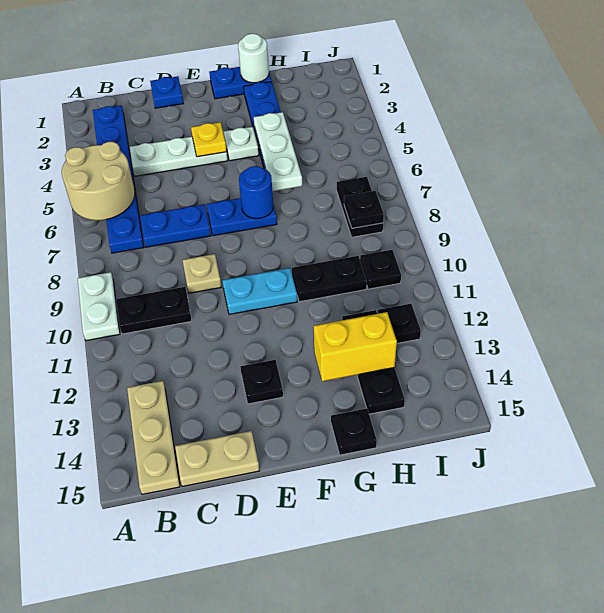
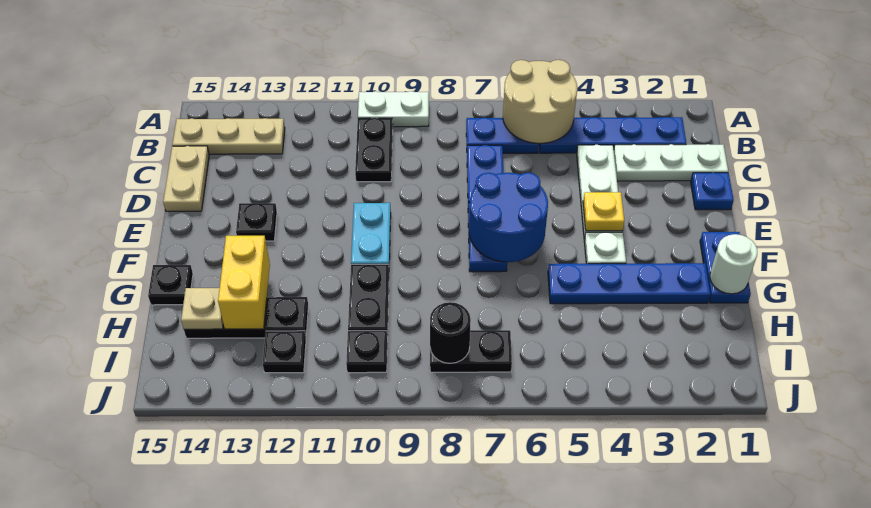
tan plate D9 level 1 -> tan plate H14 level 2
blue round brick F7 level 2 -> blue round brick E6:F7 level 2
white plate G4:G6 level 2 -> white plate C1:C3 level 1
black plate I8 level 2 -> black round brick I8 level 2

